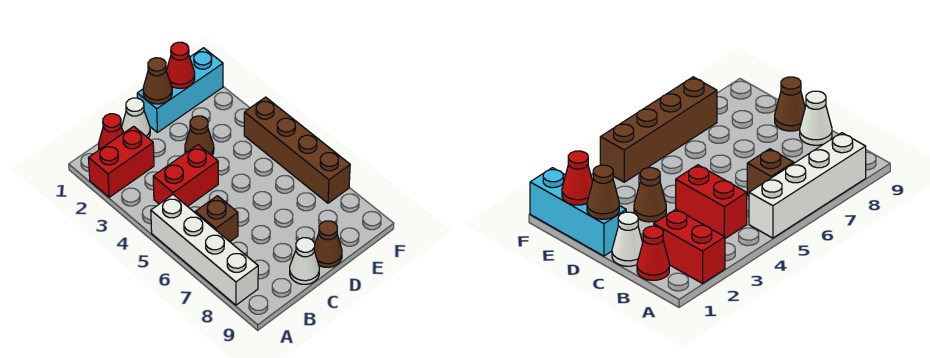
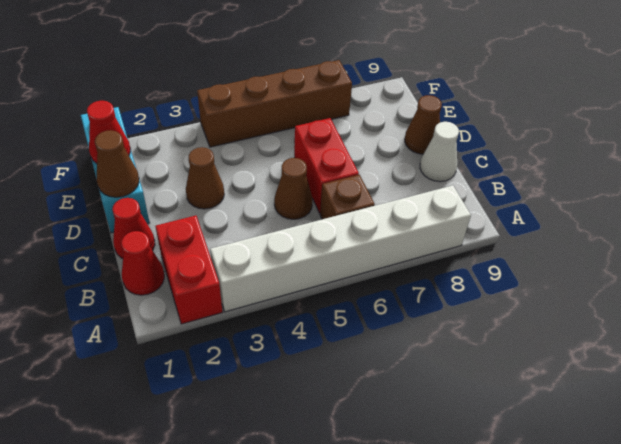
white brick A5:A8 level 1 -> white brick A3:A8 level 1
red brick B4:C4 level 1 -> red brick C6:D6 level 1
white cone C1 level 1 -> red cone C1 level 1
none -> brown cone C5 level 1

